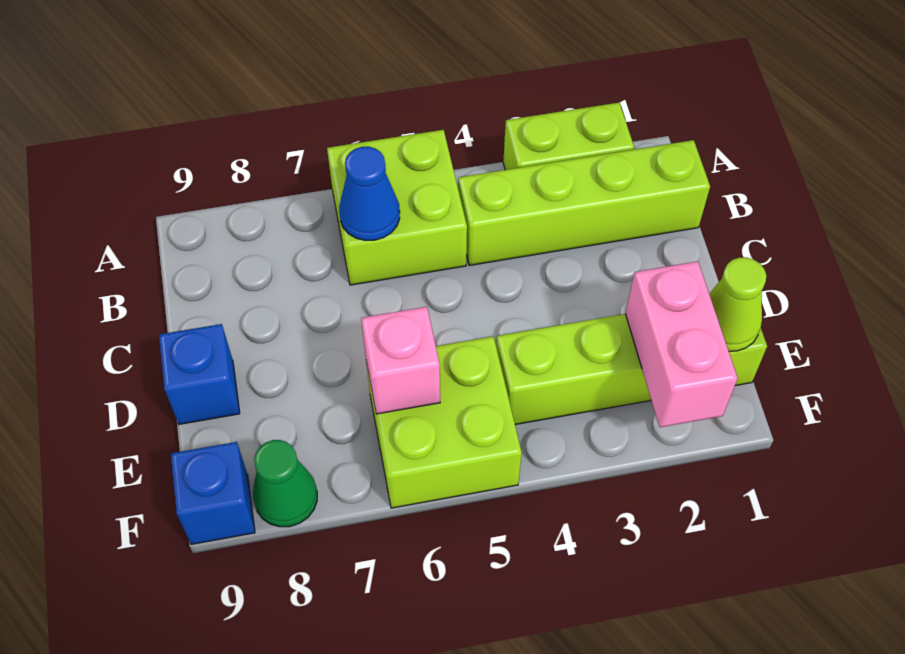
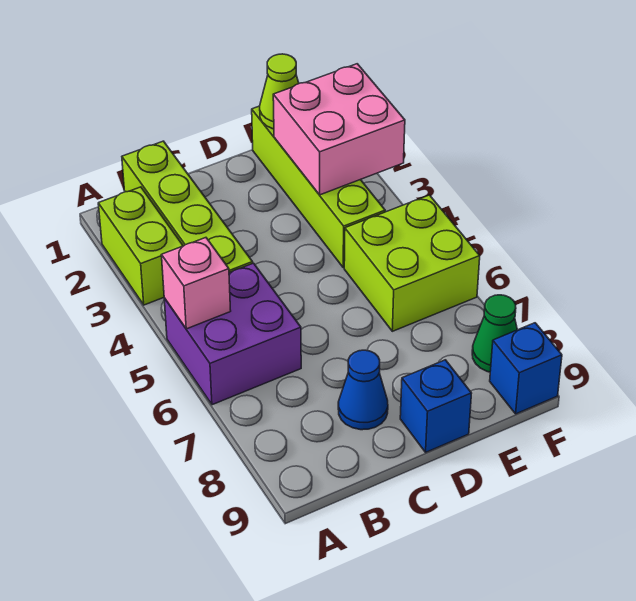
lime brick A5:B6 level 1 -> purple brick A5:B6 level 1
blue cone B6 level 2 -> blue cone C8 level 1
pink brick E2:F2 level 2 -> pink brick E2:F3 level 2
pink brick E6 level 2 -> pink brick A5 level 2

